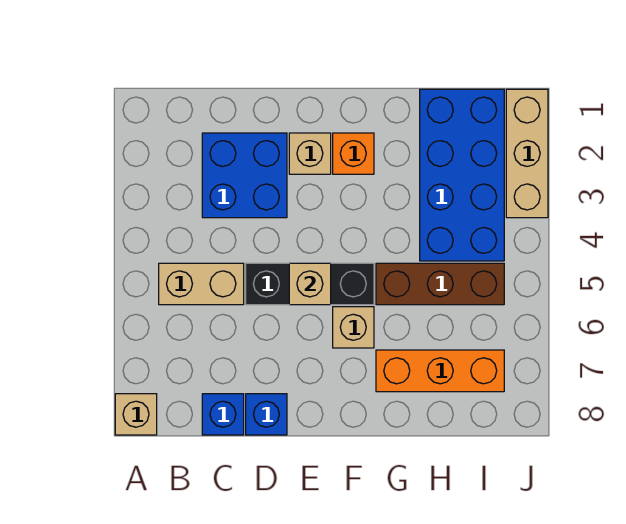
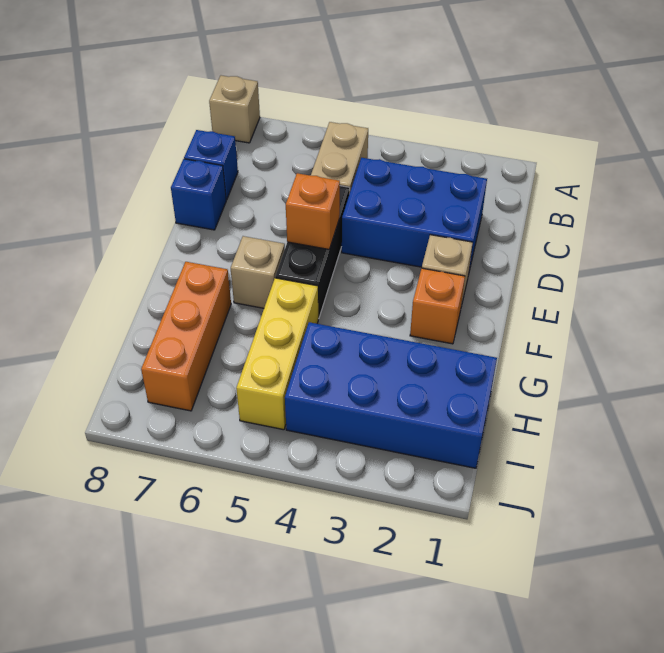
blue brick C2:D3 level 1 -> blue brick C2:D4 level 1
tan brick E5 level 2 -> orange brick E5 level 2
brown brick G5:I5 level 1 -> yellow brick G5:I5 level 1
tan brick J1:J3 level 1 -> none

